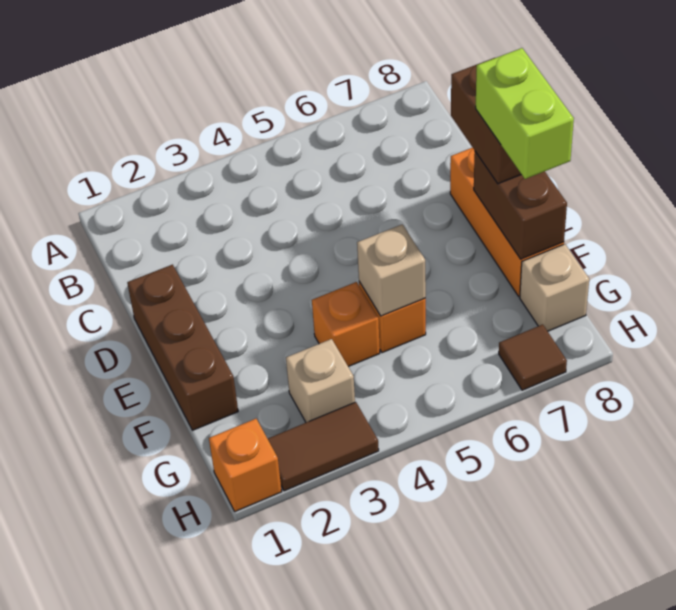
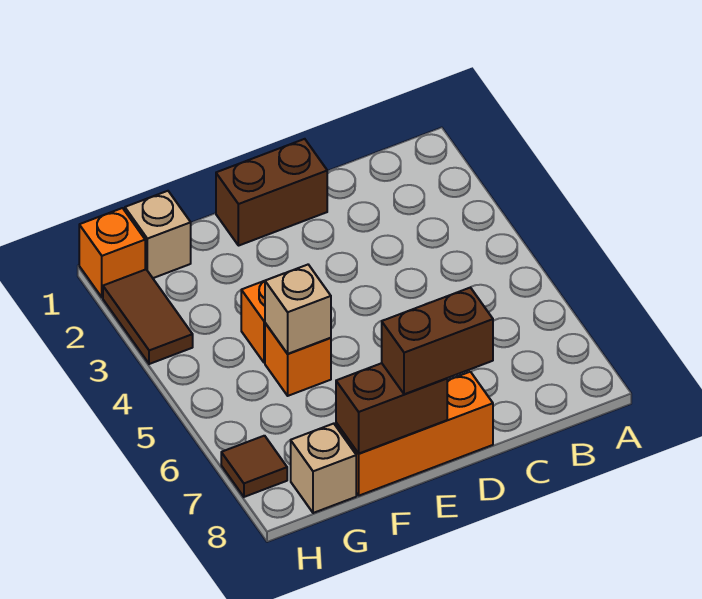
brown brick D1:F1 level 1 -> brown brick D1:E1 level 1
lime brick E8:F8 level 4 -> none
tan brick G3 level 1 -> tan brick G1 level 1

